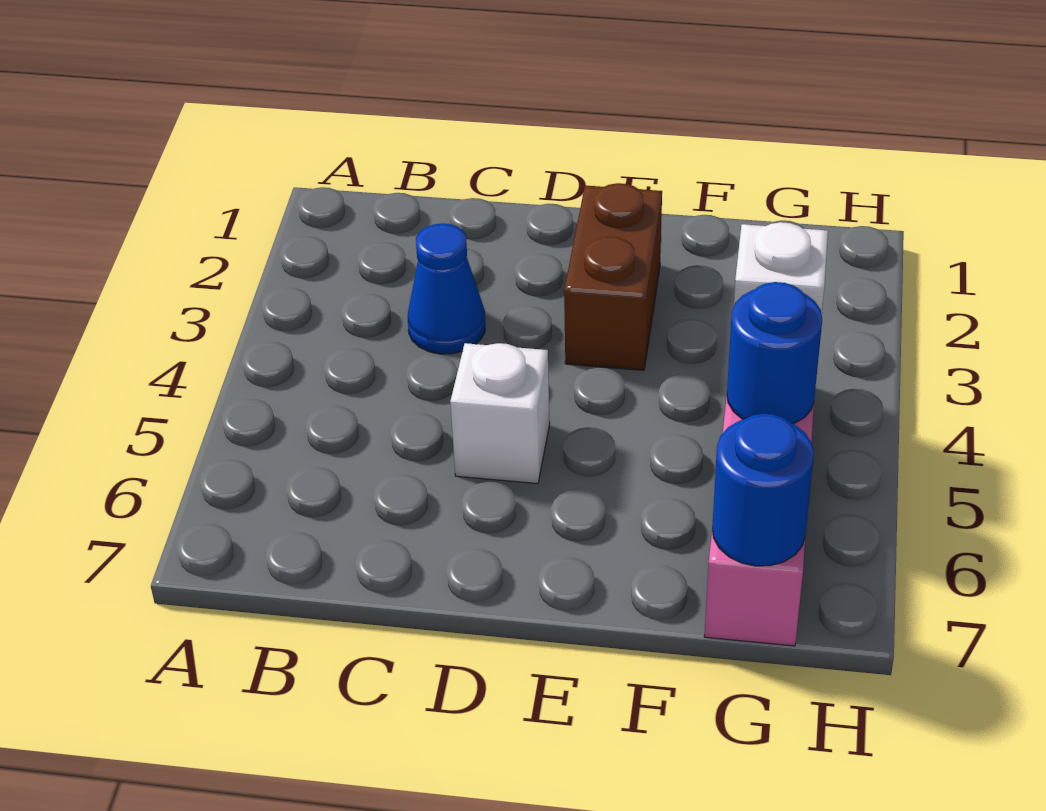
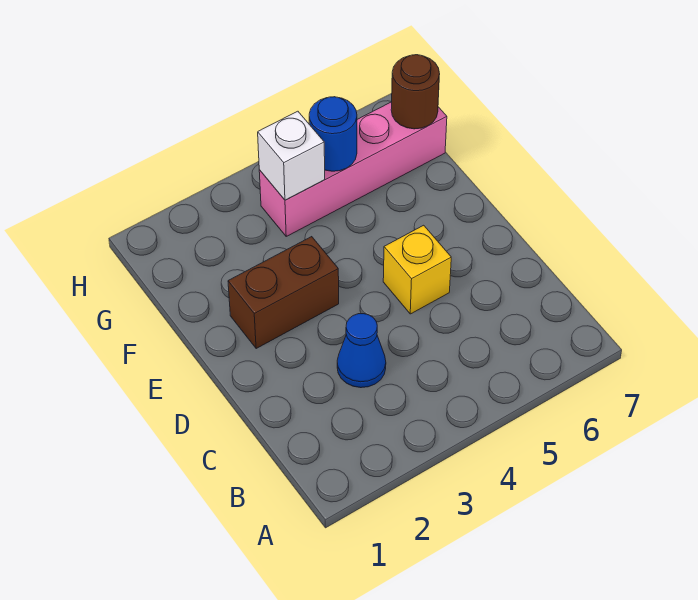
white brick D5 level 1 -> yellow brick D5 level 1
blue round brick G7 level 2 -> brown round brick G7 level 2

